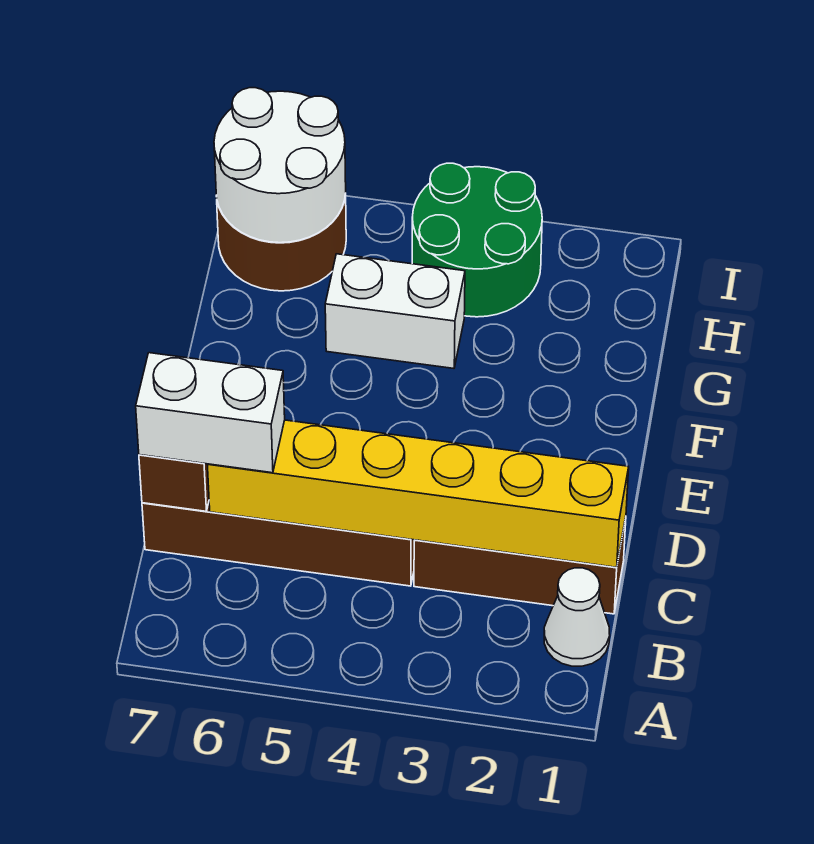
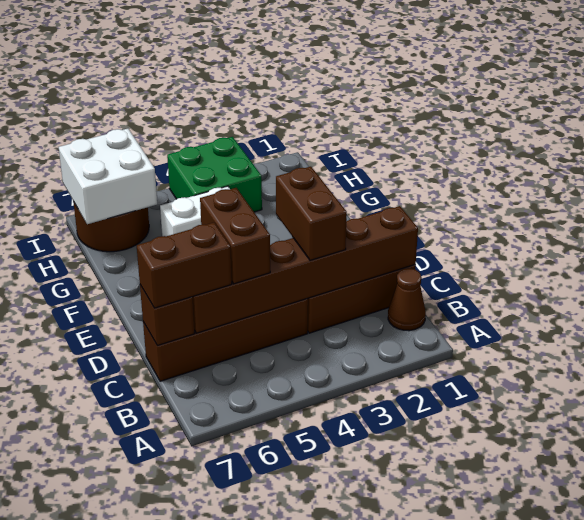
white cone B1 level 1 -> brown cone B1 level 1
yellow brick C1:C6 level 2 -> brown brick C1:C6 level 2
none -> brown brick C3:D3 level 3
none -> brown brick C5:D5 level 3
white brick C6:C7 level 3 -> brown brick C6:C7 level 3
green round brick H3:I4 level 1 -> green brick H3:I4 level 1
white round brick H6:I7 level 2 -> white brick H6:I7 level 2

